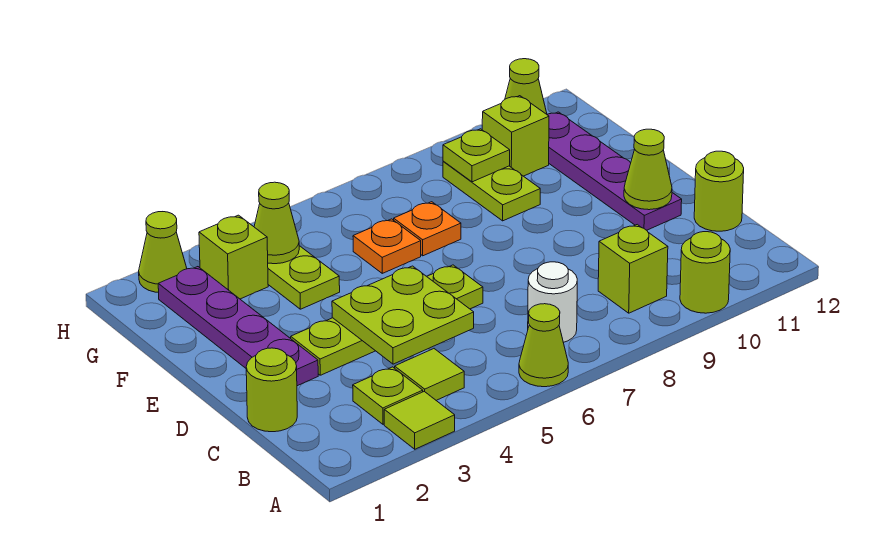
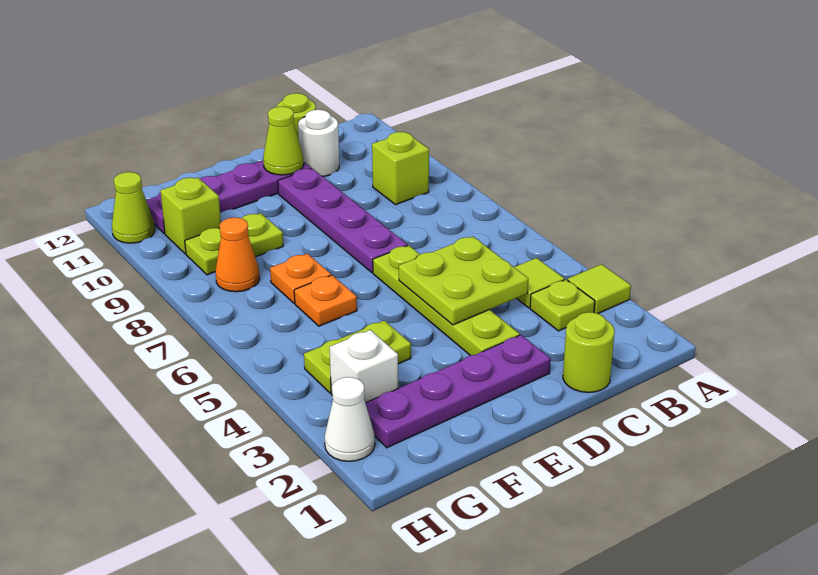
lime cone A6 level 1 -> none
lime round brick A10 level 1 -> none
white round brick B7 level 1 -> white round brick C11 level 1
none -> purple plate D7:D10 level 1
lime brick G3 level 1 -> white brick G3 level 1
lime cone G4 level 2 -> none
none -> orange cone G8 level 1
lime plate G9 level 2 -> none
lime cone H2 level 1 -> white cone H2 level 1

